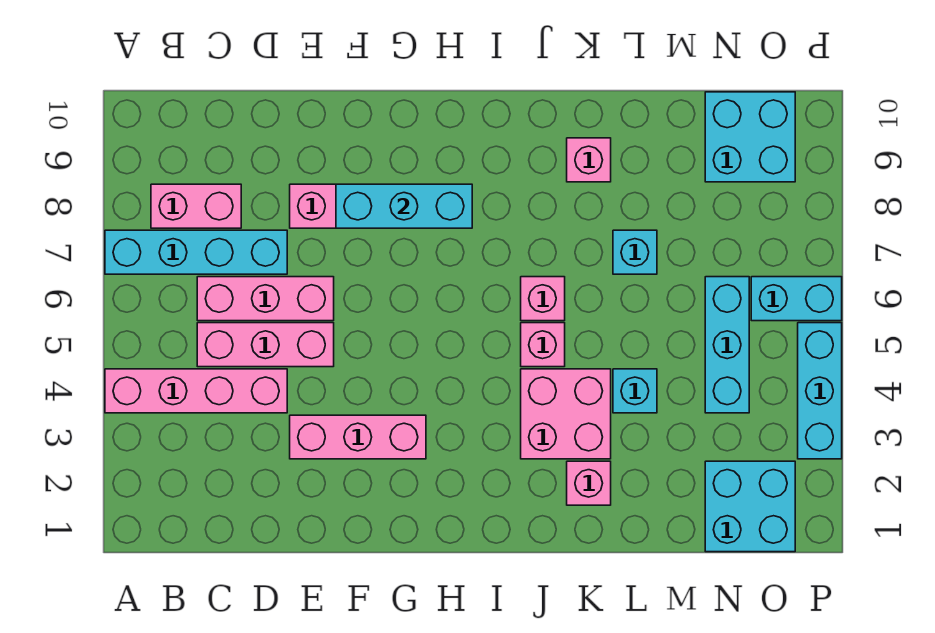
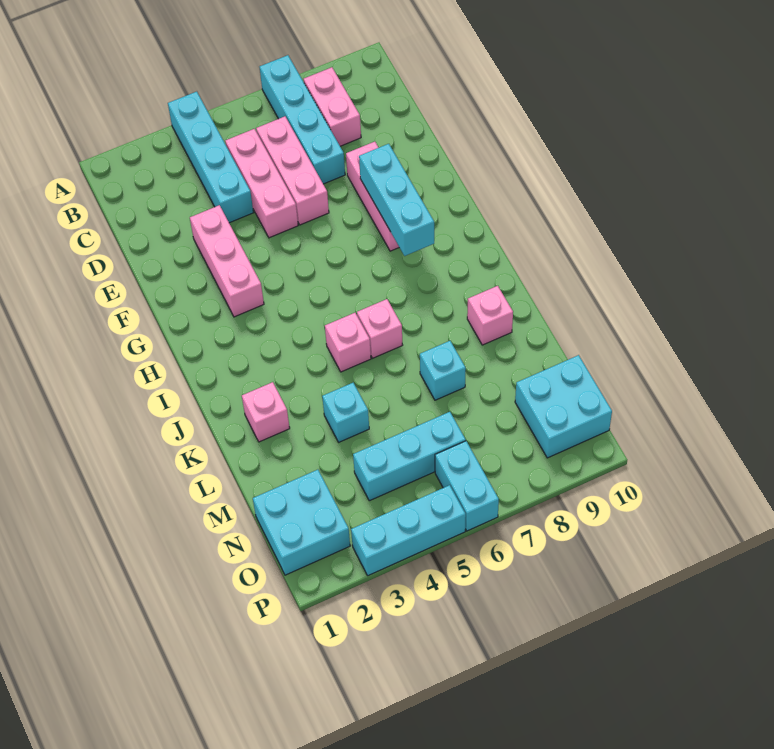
pink brick A4:D4 level 1 -> cyan brick A4:D4 level 1
pink brick J3:K4 level 1 -> none

